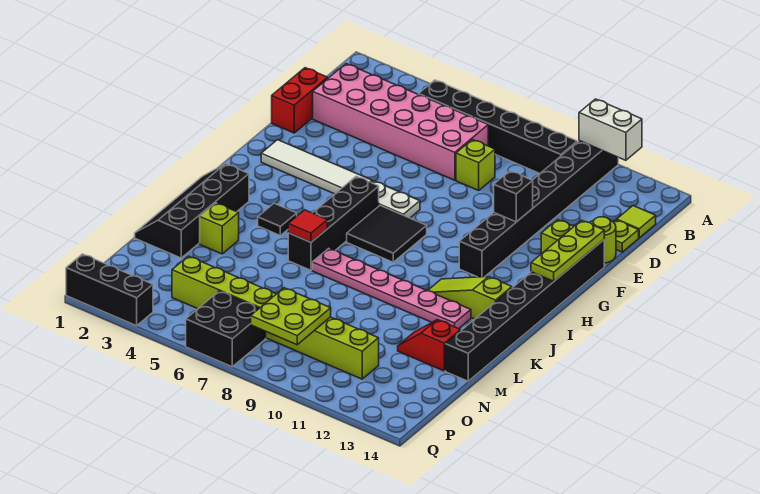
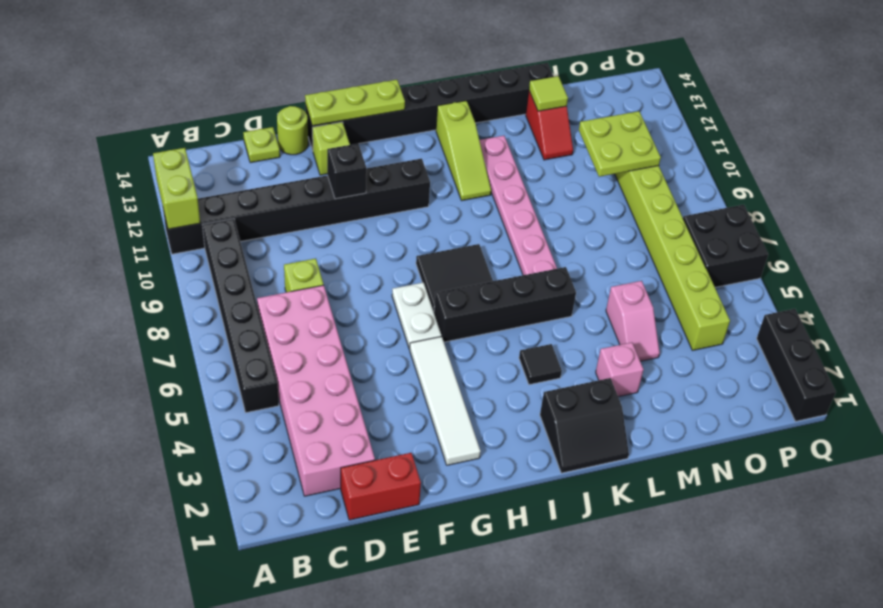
white brick A11:A12 level 2 -> lime brick A11:A12 level 2
lime tile C14 level 1 -> lime tile M13 level 2
black slope J1:M2 level 1 top 2 -> black slope J1:K2 level 1 top 2
red tile K6 level 2 -> none
lime brick L3 level 1 -> pink brick L3 level 1
none -> pink slope M4:M5 level 1 top 5
lime plate O8:P9 level 2 -> lime plate N10:O11 level 2

